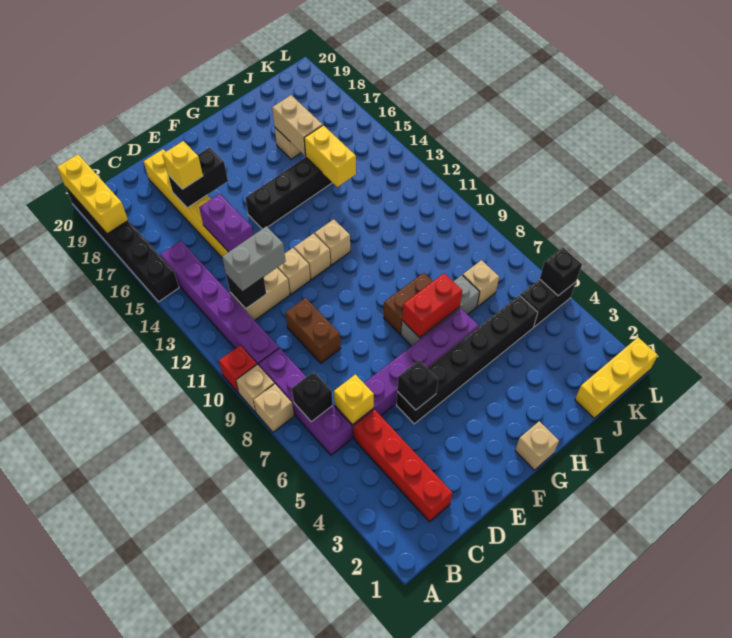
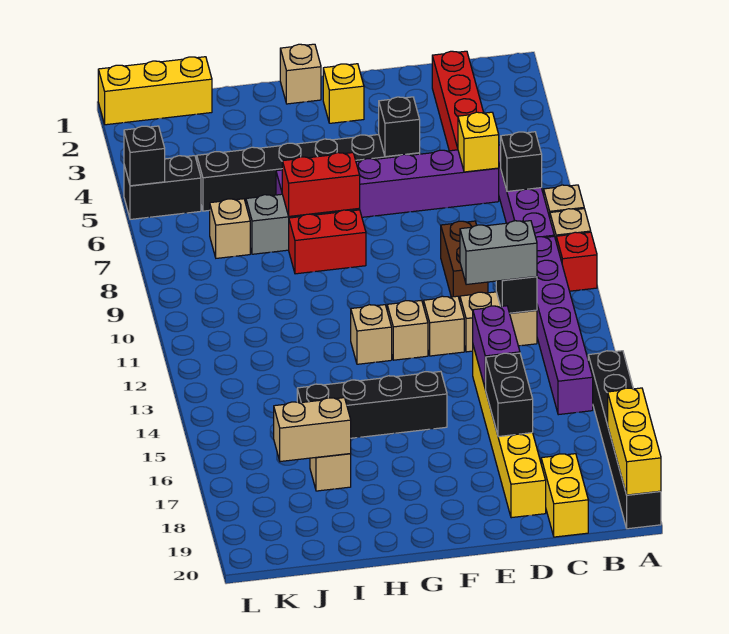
black brick D17:E17 level 2 -> black brick D16:D17 level 2
yellow brick D17 level 3 -> yellow brick F2 level 1
brown brick G8:H8 level 1 -> red brick G8:H8 level 1
yellow brick I14:I15 level 2 -> yellow brick C19:C20 level 1
tan brick I16:I17 level 2 -> tan brick I17:J17 level 2

